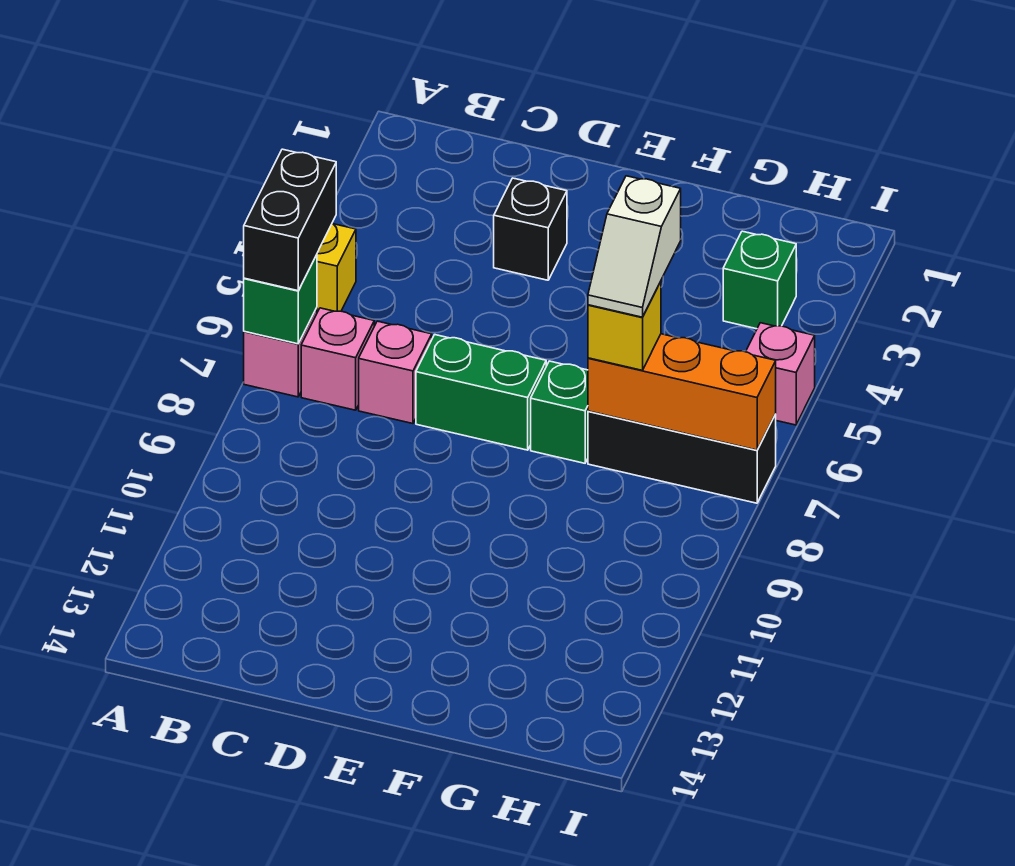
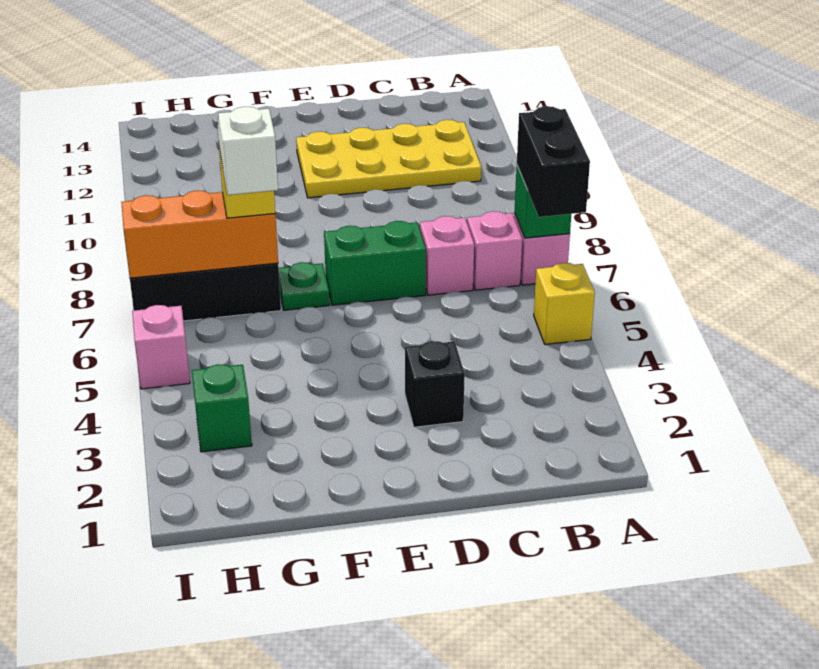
none -> yellow plate B11:E12 level 1
green brick F7 level 1 -> green plate F7 level 1

